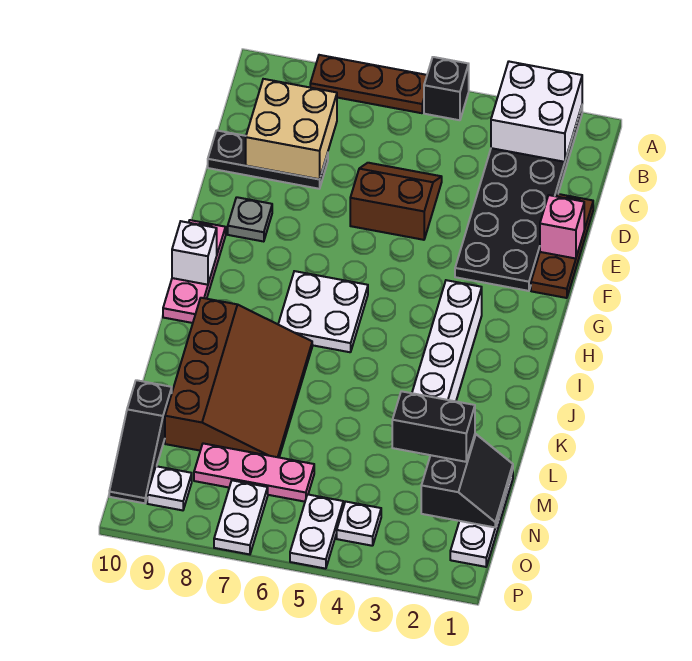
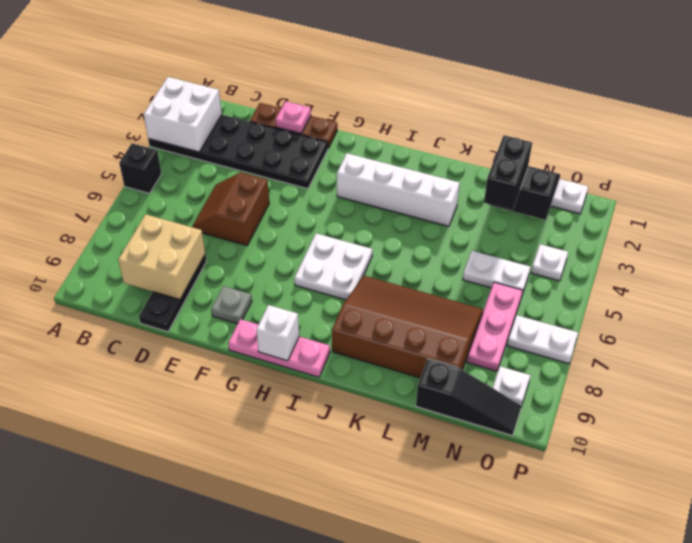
brown plate A6:A8 level 1 -> none
pink brick E1 level 2 -> pink plate E1 level 2
white plate O5:P5 level 1 -> white plate M5:N5 level 1

